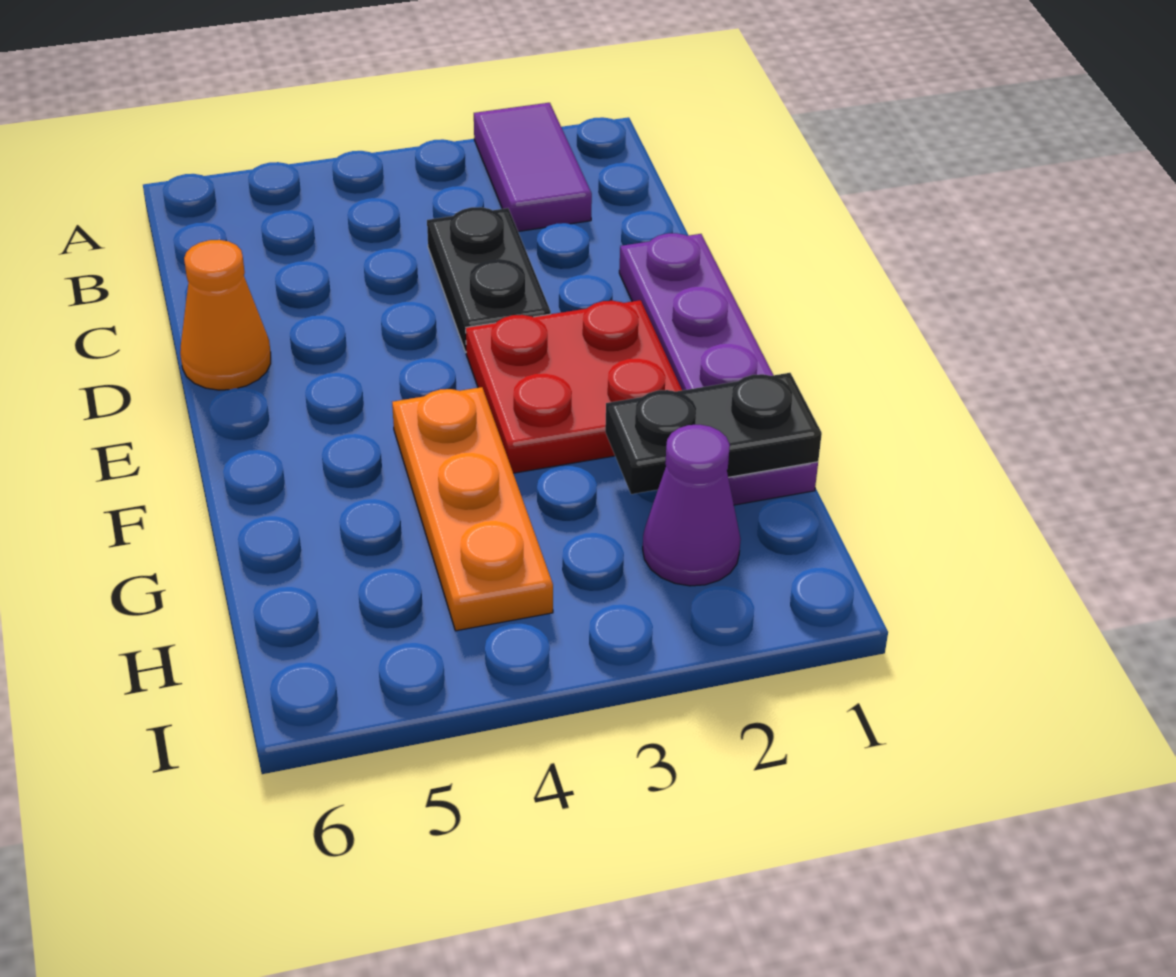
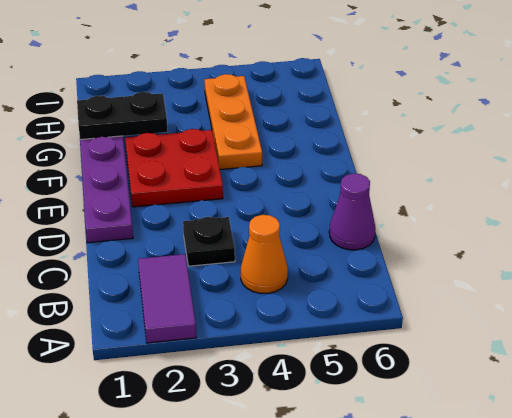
black plate C3:D3 level 1 -> black plate C3 level 1
orange cone D6 level 1 -> orange cone B4 level 1
purple cone H2 level 1 -> purple cone C6 level 1

